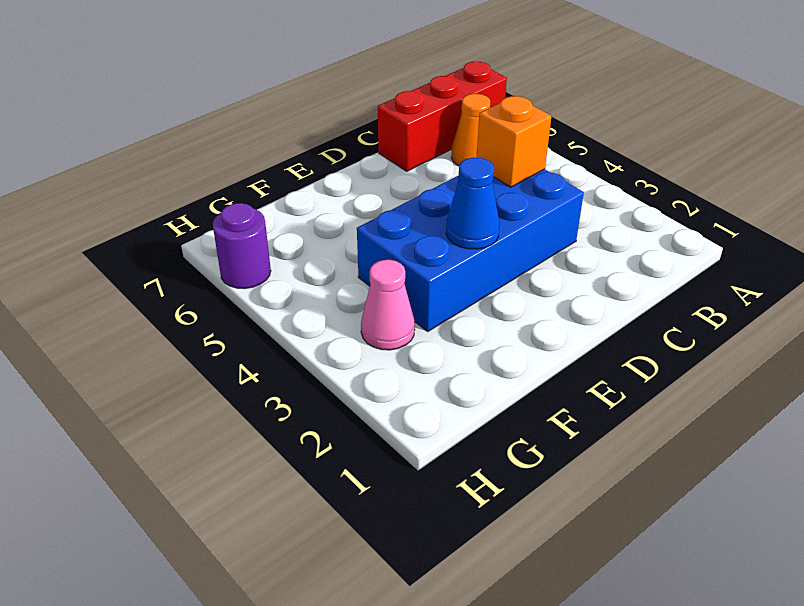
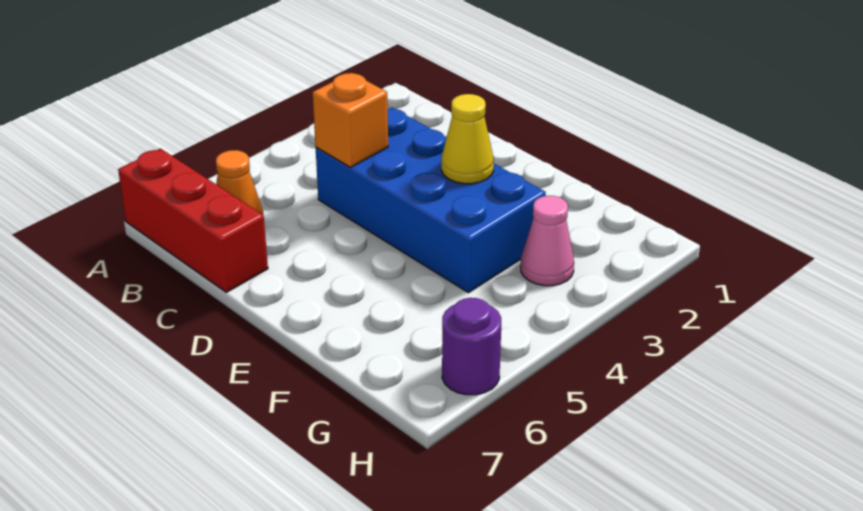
blue cone E3 level 2 -> yellow cone E3 level 2

